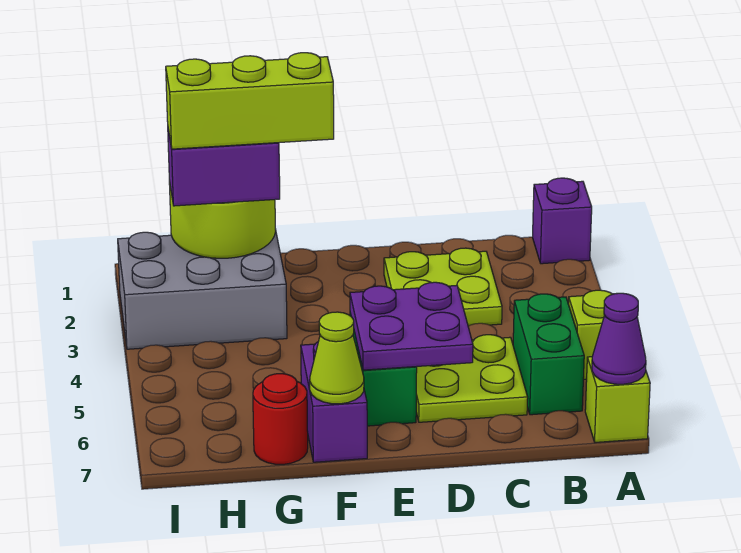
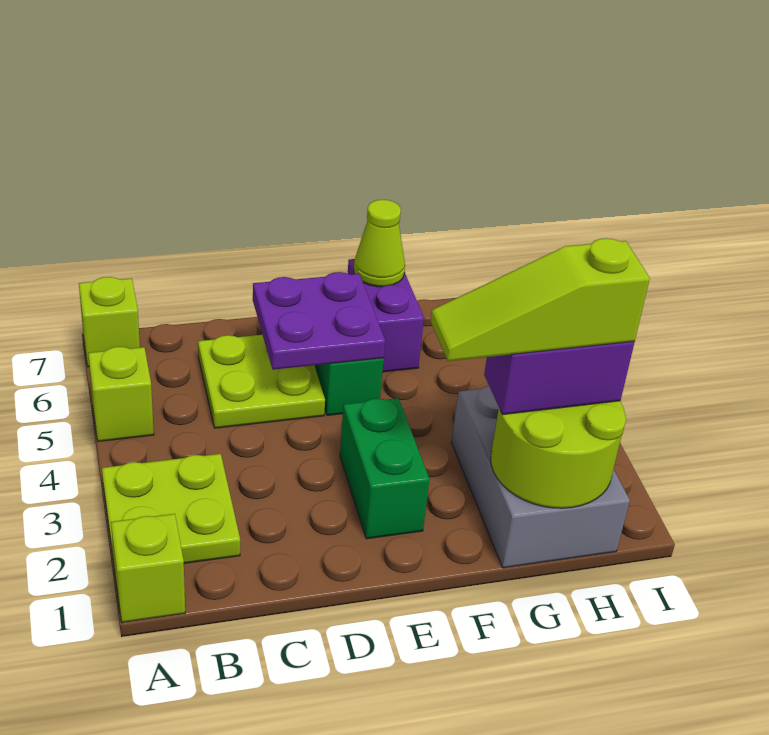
purple brick A1 level 1 -> lime brick A1 level 1
purple cone A7 level 2 -> none
green brick B5:B6 level 1 -> green brick E2:E3 level 1
lime plate C2:D3 level 1 -> lime plate A2:B3 level 1
lime brick F2:H2 level 4 -> lime slope F2:H2 level 4 top H
grey brick G2:I3 level 1 -> grey brick G1:H3 level 1
red round brick G7 level 1 -> none

